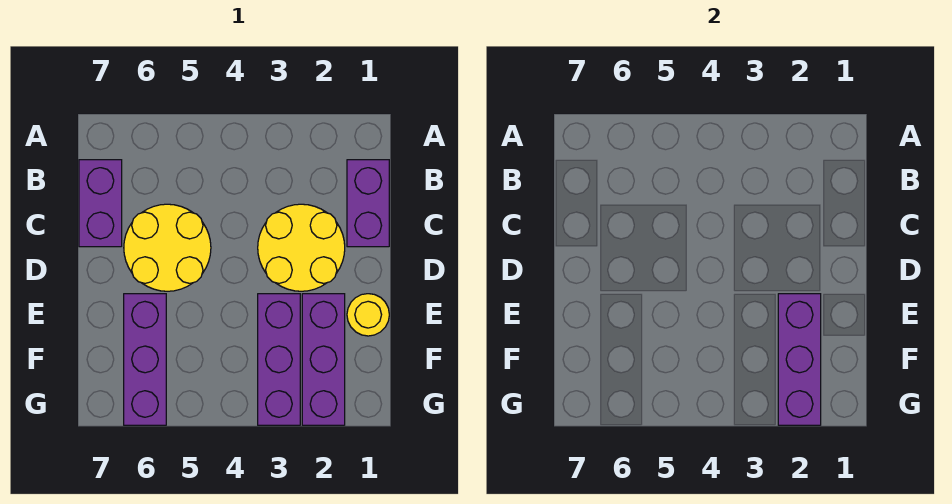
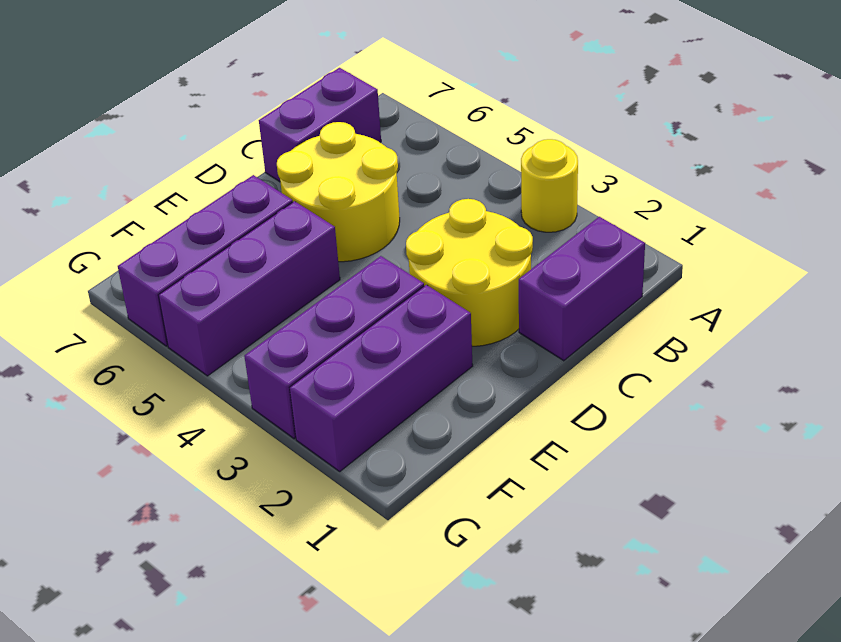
yellow round brick E1 level 1 -> yellow round brick A3 level 1
purple brick E2:G2 level 2 -> purple brick E5:G5 level 1

